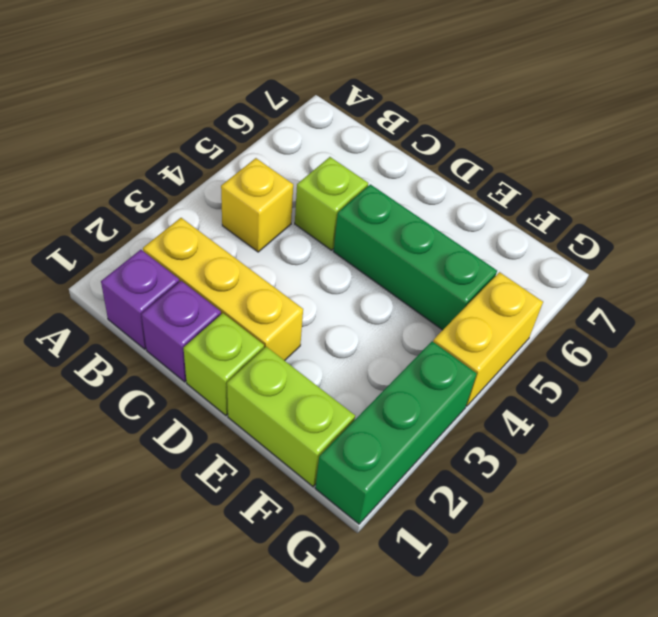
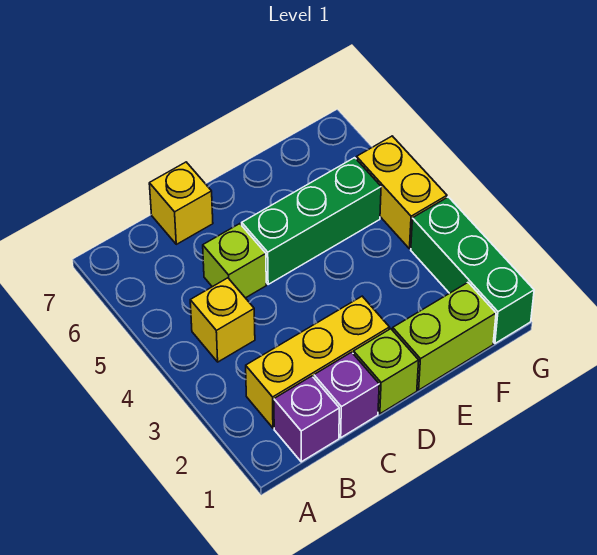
none -> yellow brick C7 level 1

